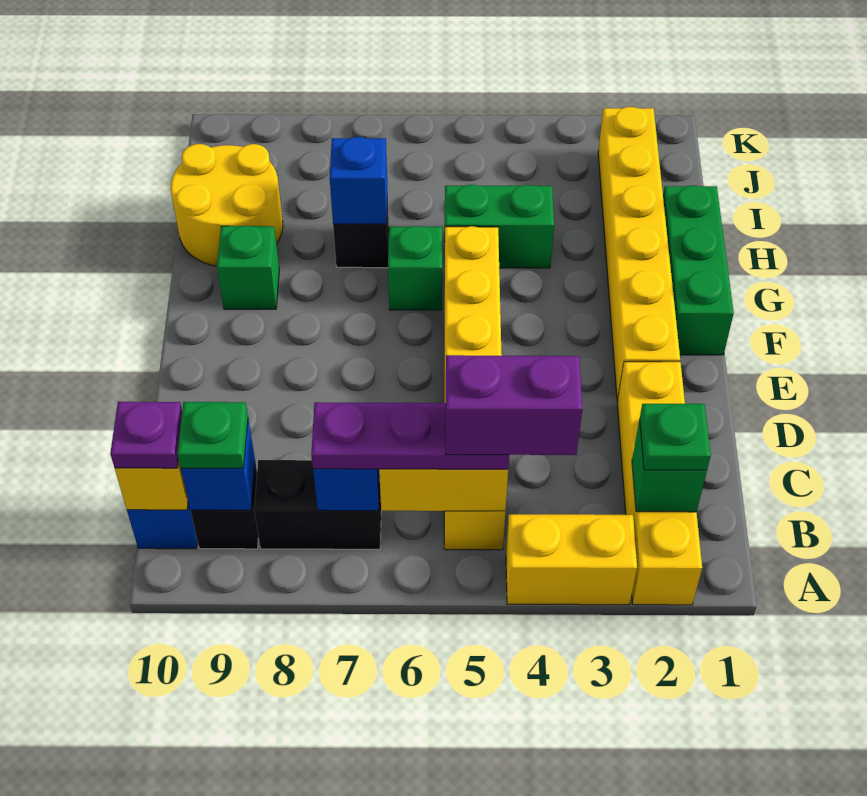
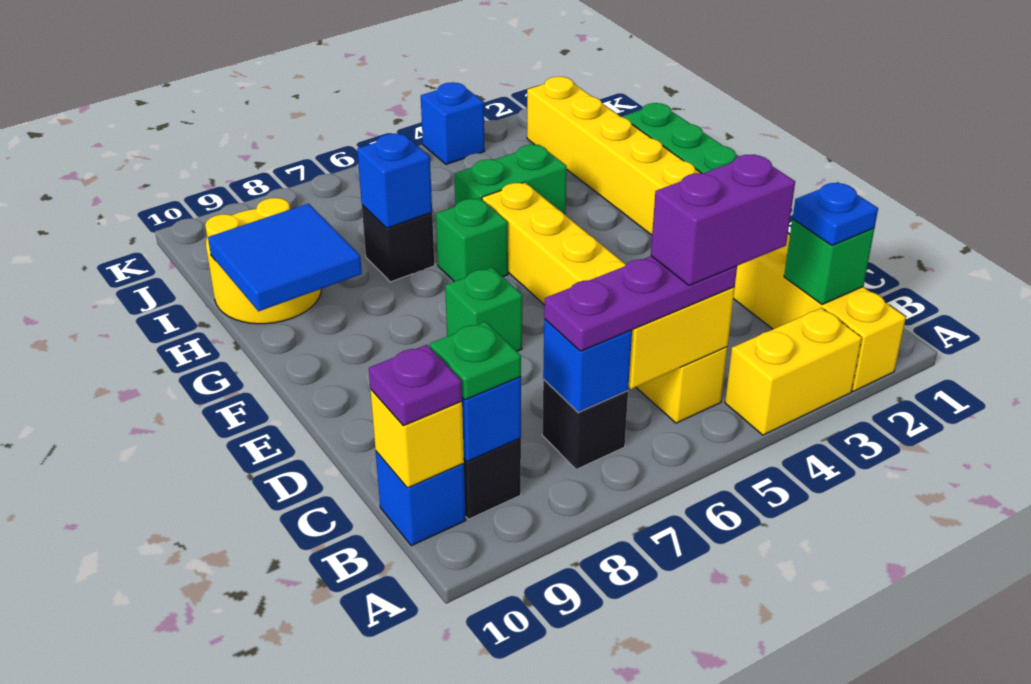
green plate B2 level 3 -> blue plate B2 level 3
black brick B7:B8 level 1 -> black brick B7 level 1
green brick G9 level 1 -> green brick E7 level 1
none -> blue tile G9:H10 level 2
none -> blue brick K4 level 1

